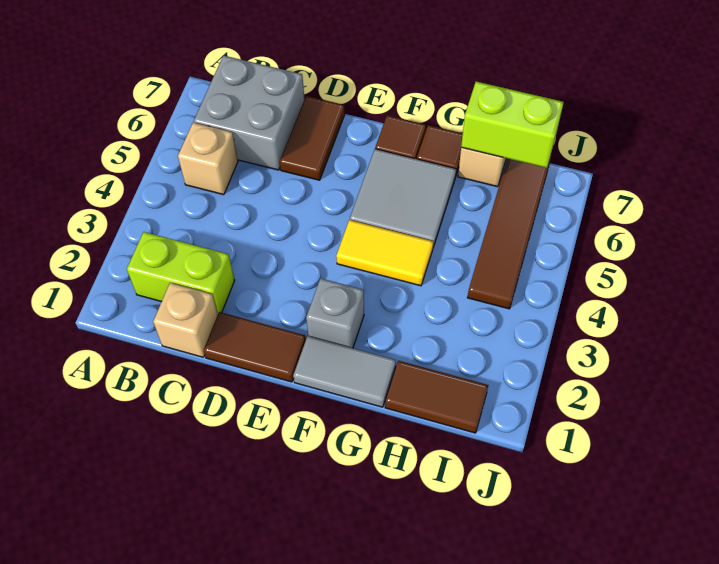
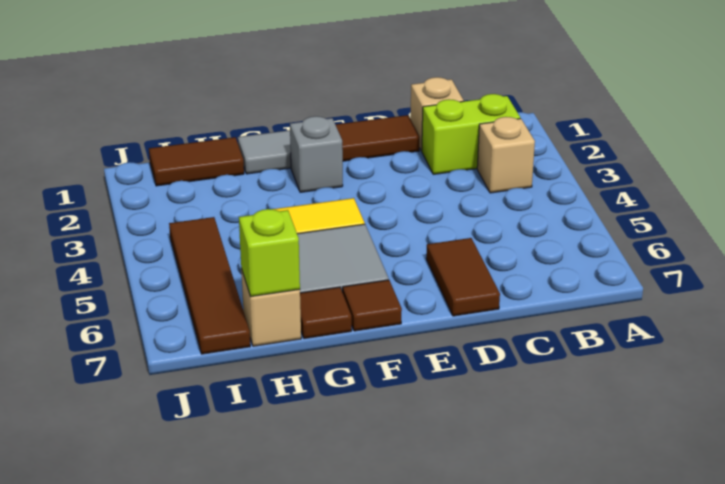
tan brick B5 level 1 -> tan brick B3 level 1
grey brick B6:C7 level 1 -> none
lime brick H7:I7 level 2 -> lime brick H7 level 2

